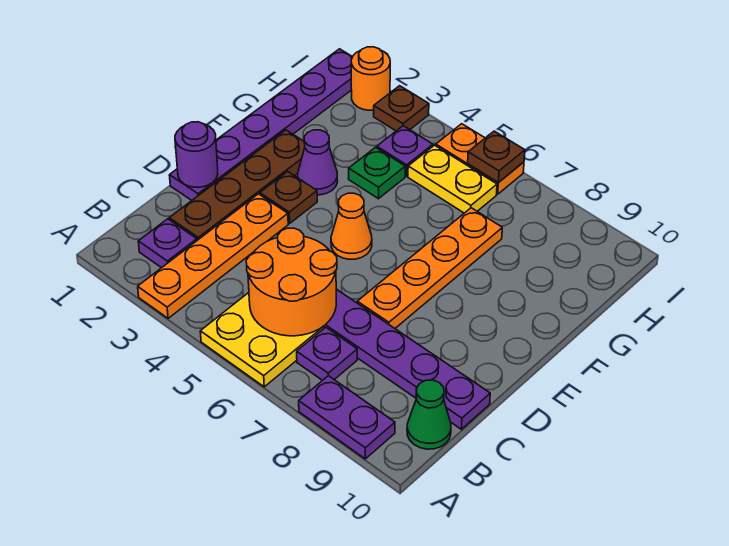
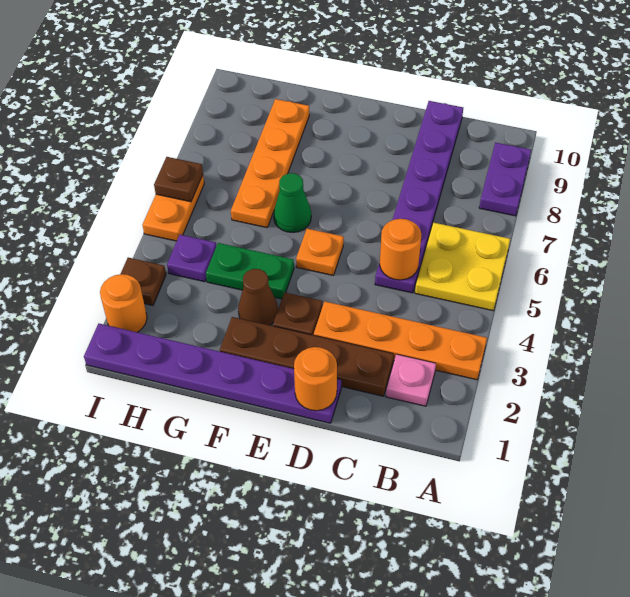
purple plate B2 level 1 -> pink plate B2 level 1
orange round brick B5:C6 level 2 -> orange round brick C5 level 2
purple plate B7 level 1 -> none
green cone B10 level 1 -> green cone F6 level 1
purple round brick D1 level 2 -> orange round brick D1 level 2
orange plate D7:G7 level 1 -> orange plate G6:G9 level 1
orange cone E5 level 1 -> orange plate E5 level 1
purple cone F3 level 1 -> brown cone F3 level 1
green plate G4 level 1 -> green plate F4:G4 level 1
yellow plate H5:H6 level 1 -> none

